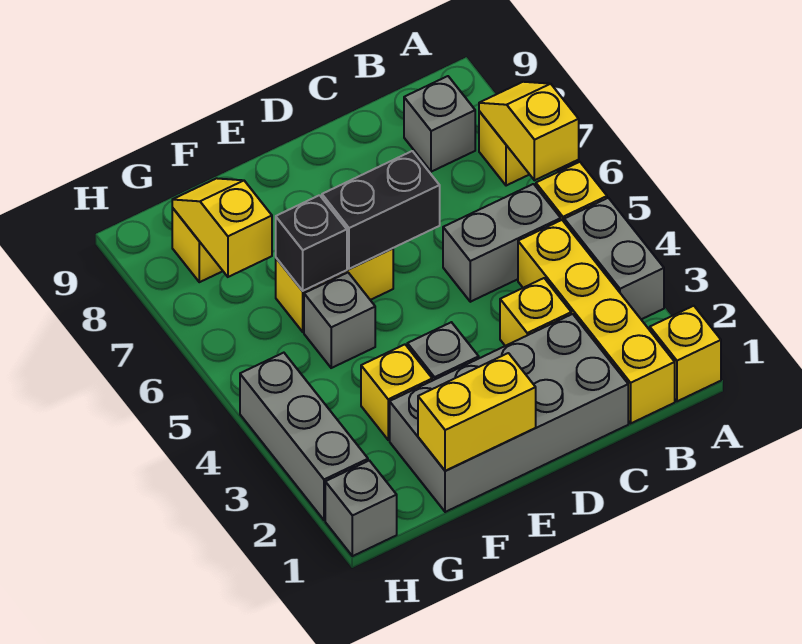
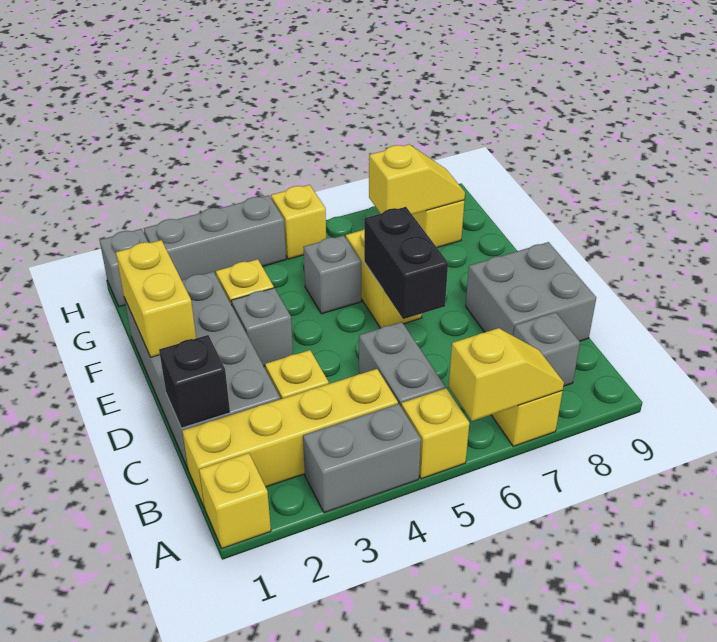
none -> grey brick C8:D9 level 1
black brick F6 level 2 -> black brick C1 level 2
none -> yellow brick H5 level 1

